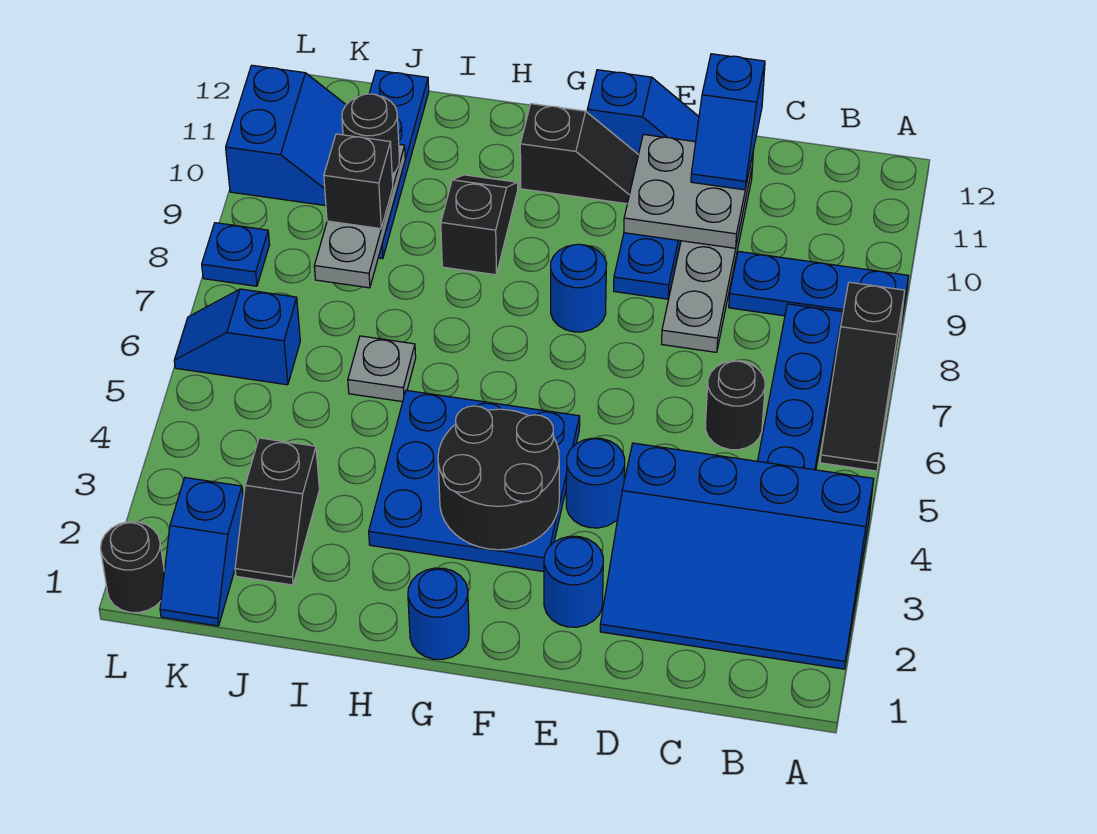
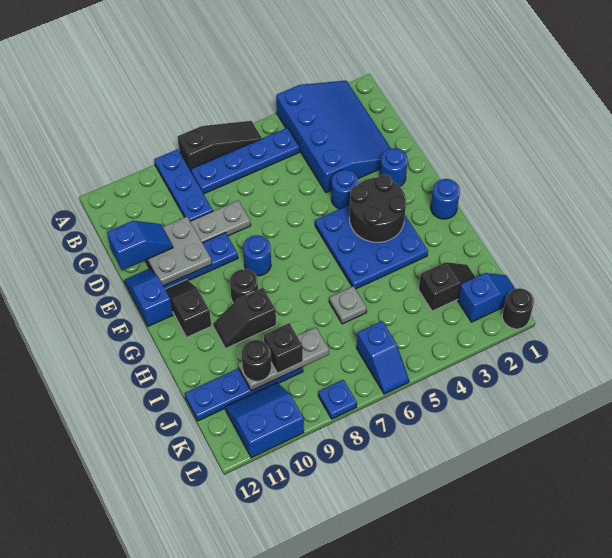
black round brick C6 level 1 -> black round brick G9 level 1

